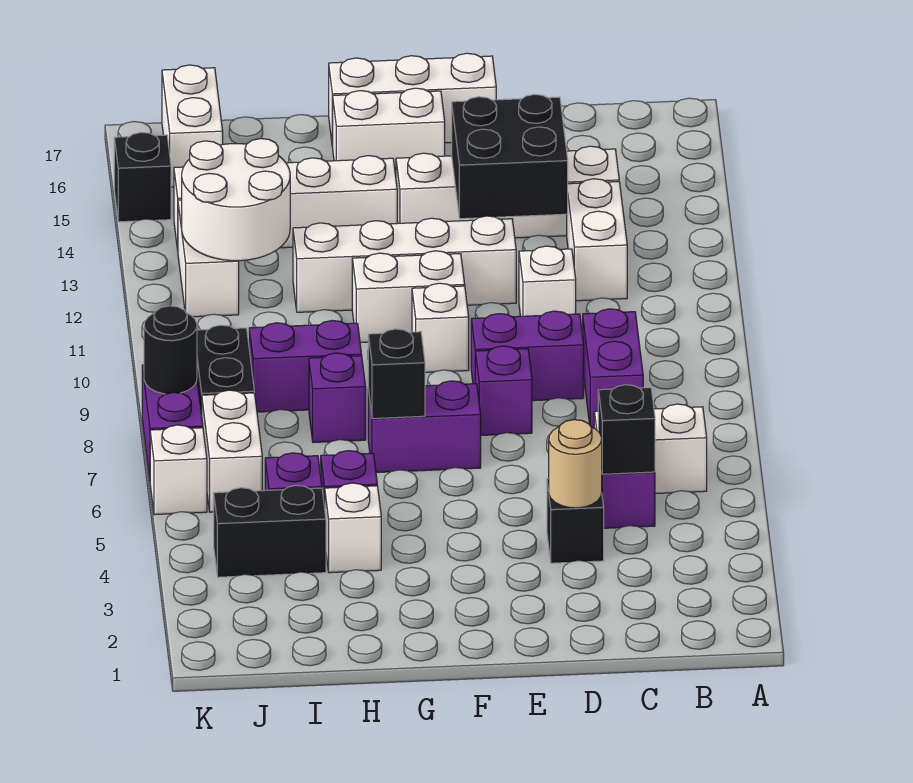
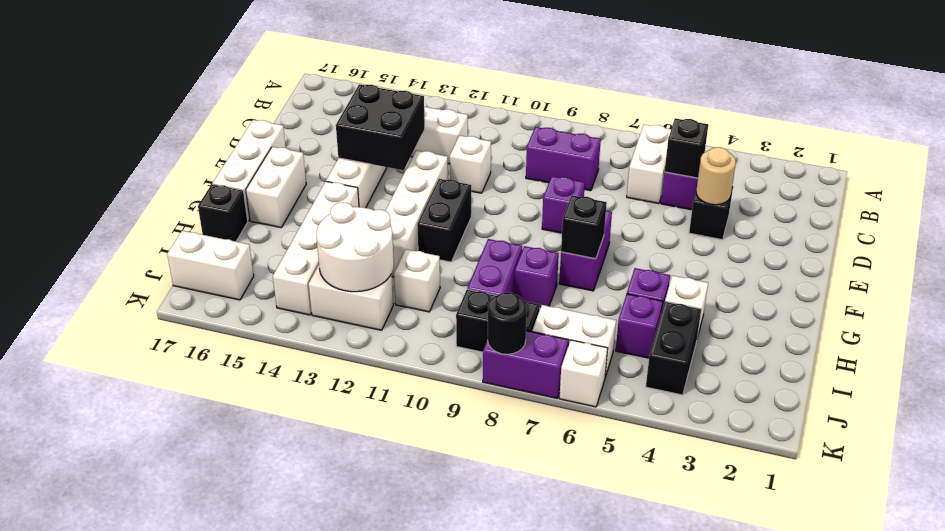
purple brick D9:E9 level 1 -> none
white brick F10 level 1 -> white brick I11 level 1
white brick F11:G11 level 1 -> black brick F11:G11 level 1
black brick K15 level 1 -> black brick H17 level 1

